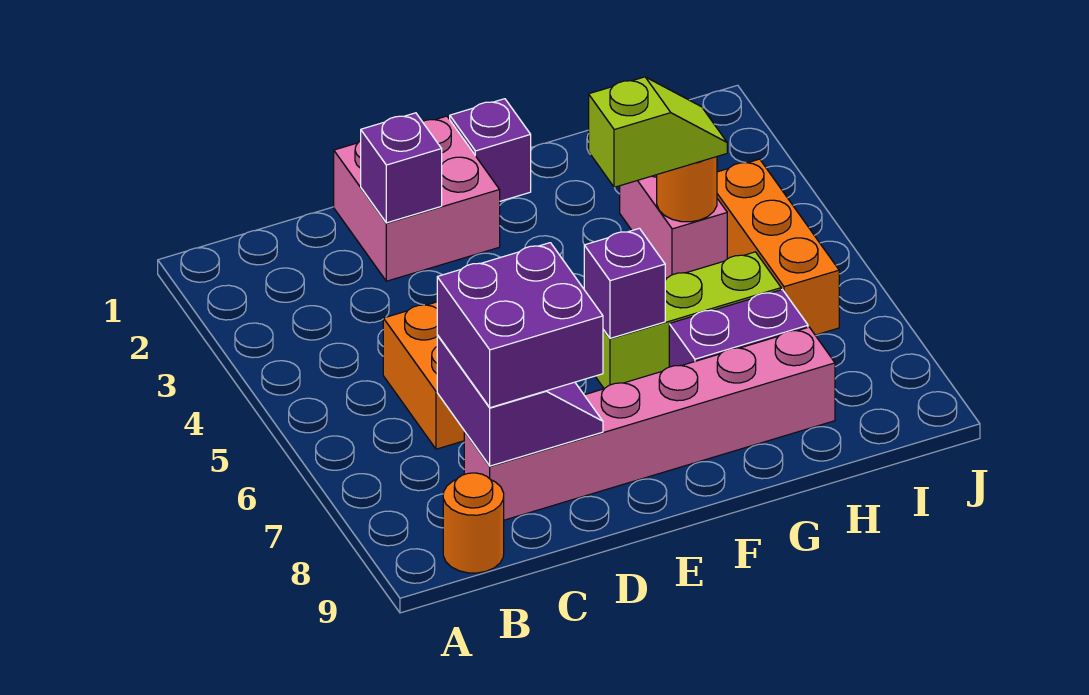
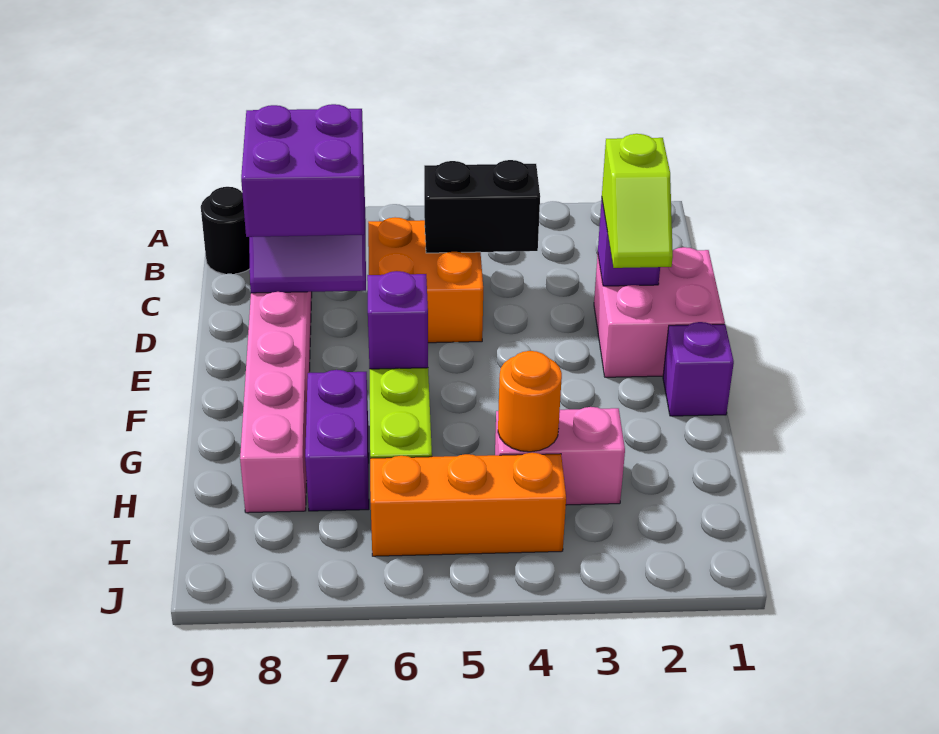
orange round brick B9 level 1 -> black round brick B9 level 1
none -> black brick C4:C5 level 2
lime slope G4:H4 level 3 top G -> lime slope D2:E2 level 3 top D

